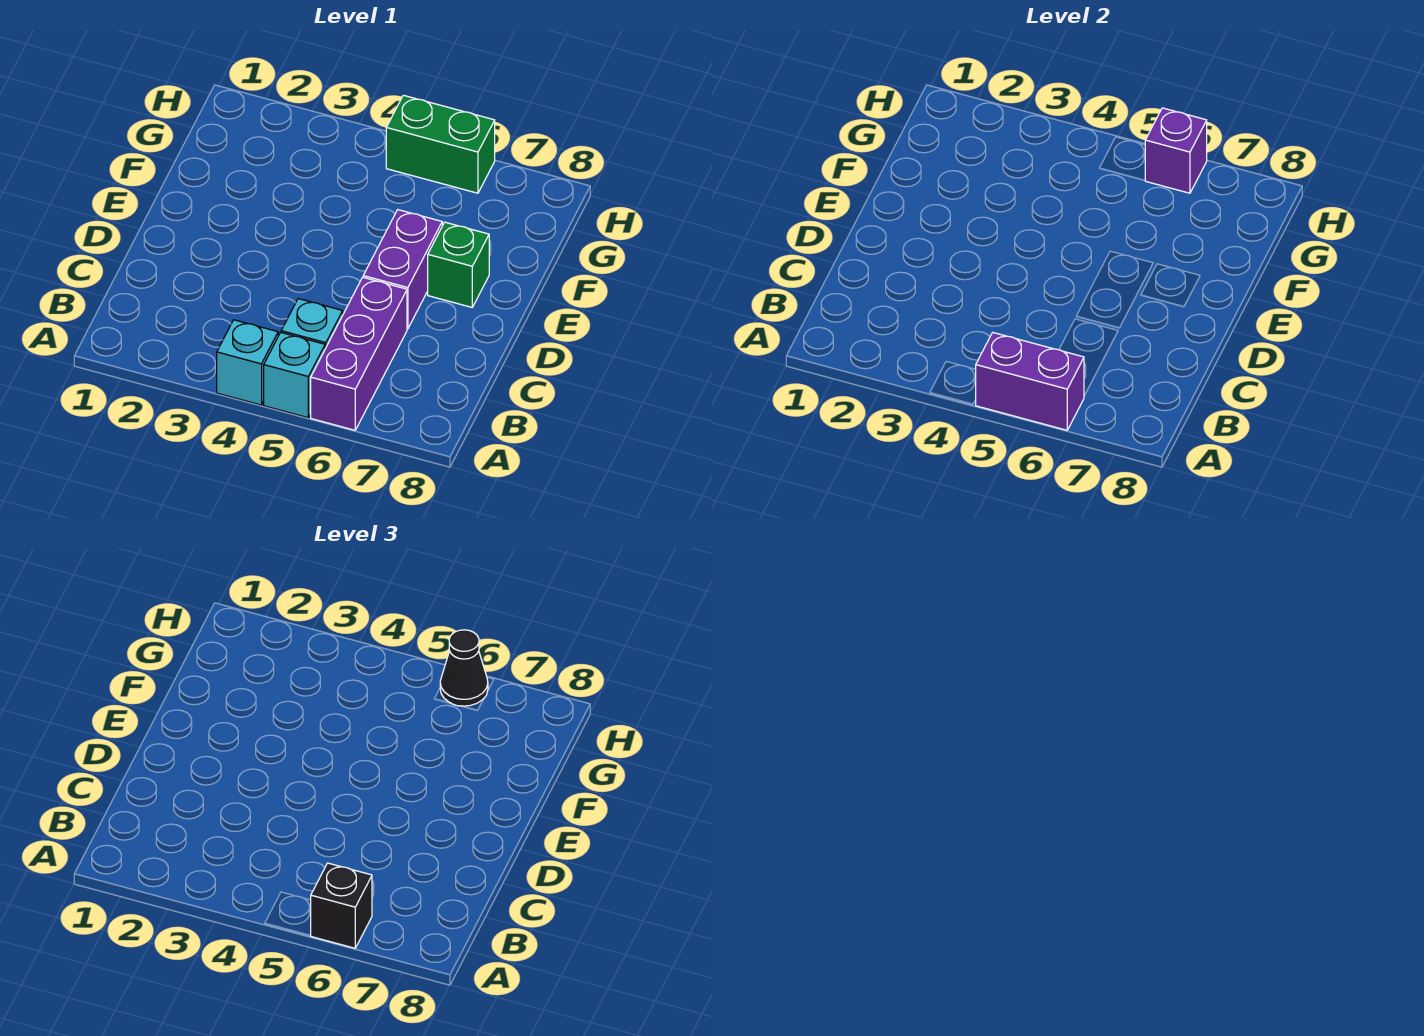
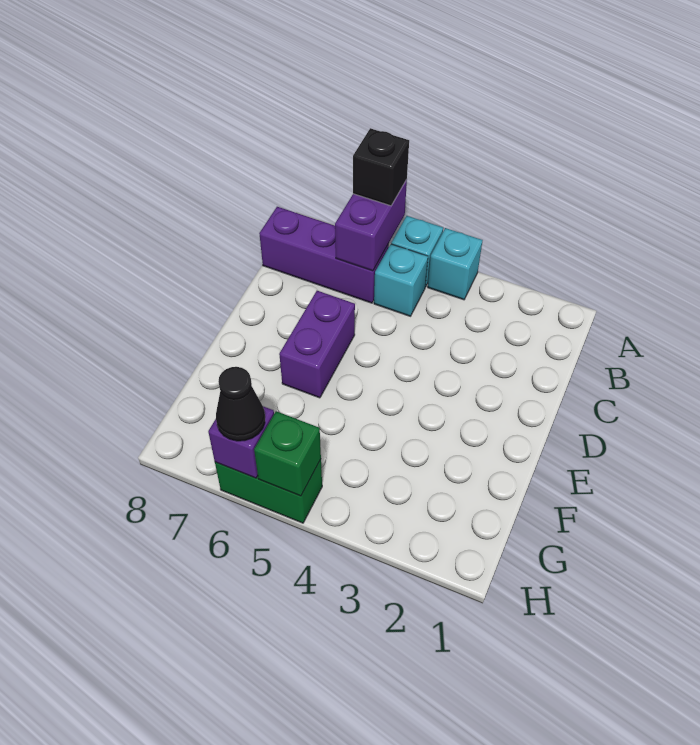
purple brick A5:A6 level 2 -> purple brick A6:B6 level 2
purple brick A6:C6 level 1 -> purple brick B6:B8 level 1
green brick E7 level 1 -> green brick H5 level 2

